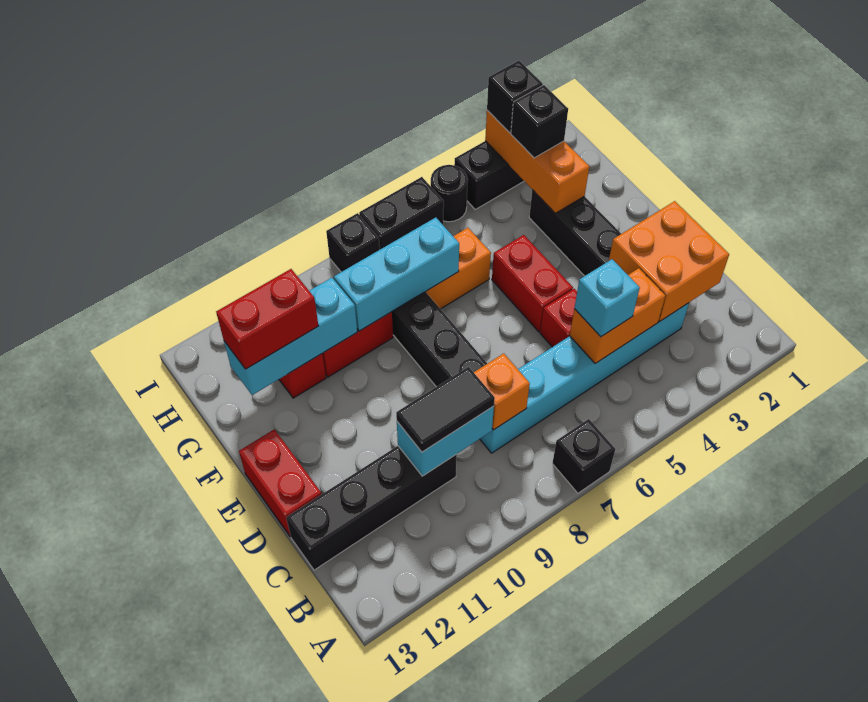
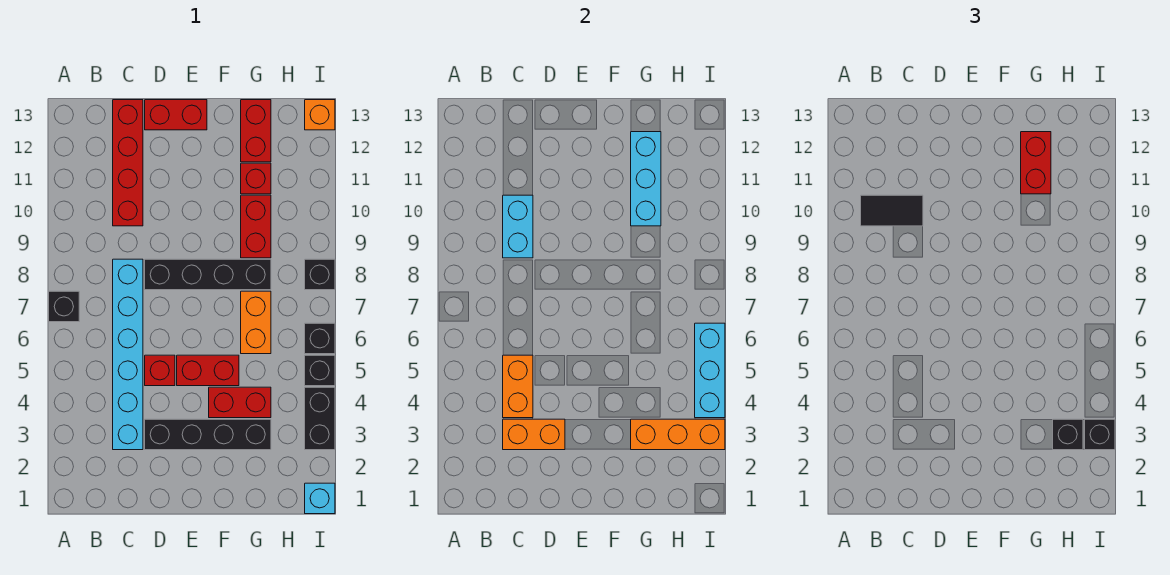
orange brick C2:D3 level 2 -> orange brick C3:D3 level 2
cyan brick C5 level 3 -> cyan brick I1 level 1
orange brick C8 level 2 -> orange brick I13 level 1
black tile C9:C10 level 3 -> black tile B10:C10 level 3
black brick C10:C13 level 1 -> red brick C10:C13 level 1
none -> red brick F4:G4 level 1
cyan brick G7:G9 level 2 -> cyan brick I4:I6 level 2
none -> red brick G12:G13 level 1
black round brick I5 level 1 -> black brick I5 level 1
black brick I6:I7 level 1 -> black brick I6 level 1

